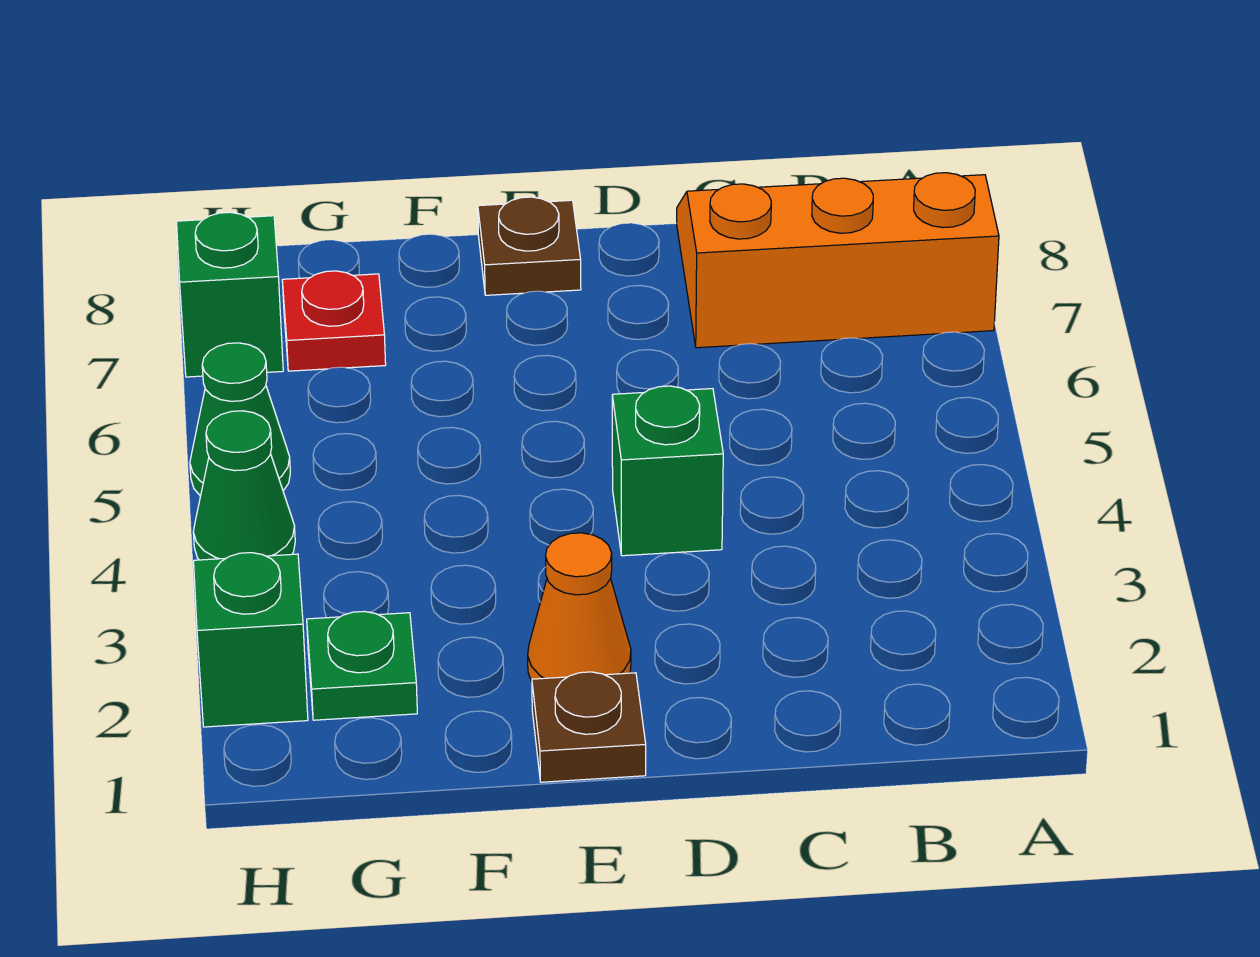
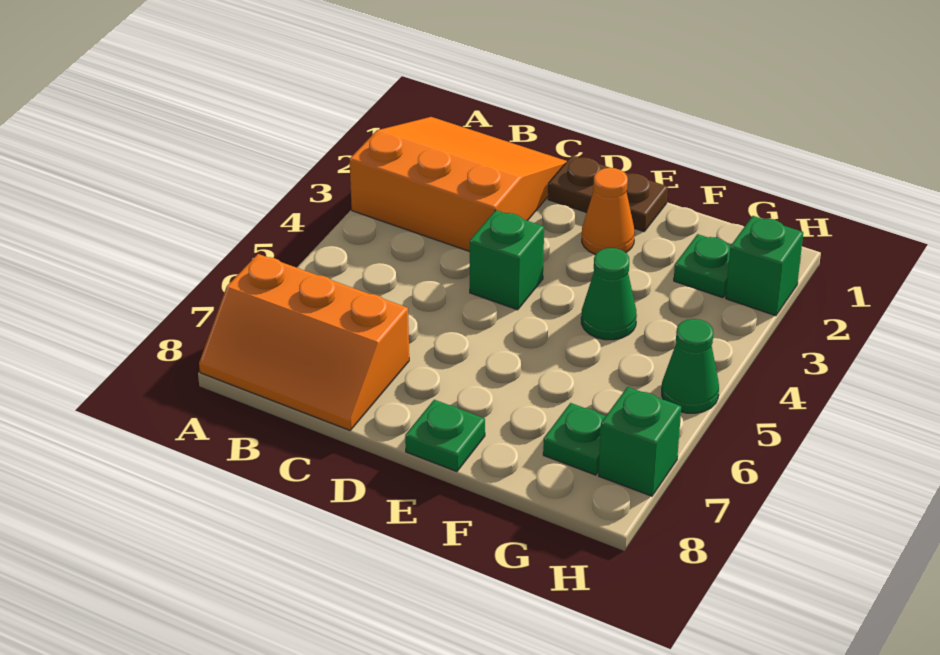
none -> orange slope A1:C3 level 1 top 3
brown plate E1 level 1 -> brown plate D1:E1 level 1
brown plate E8 level 1 -> green plate E8 level 1
red plate G7 level 1 -> green plate G7 level 1
green cone H4 level 1 -> green cone F4 level 1

